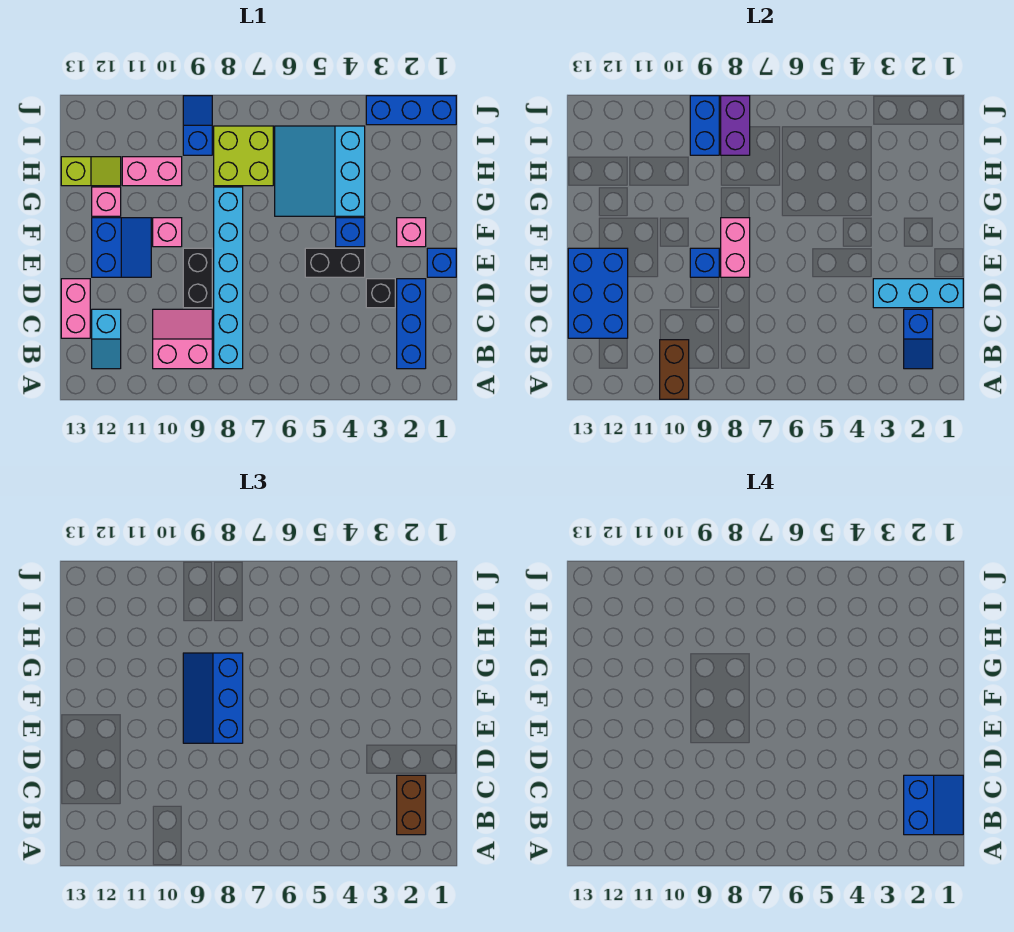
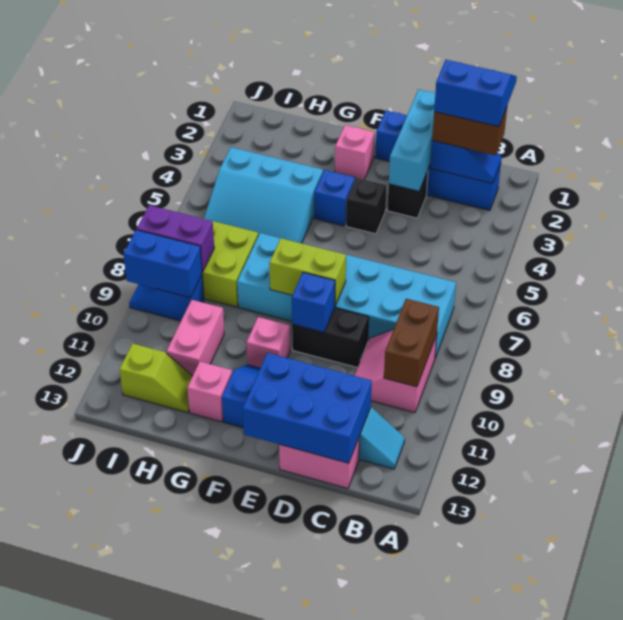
brown brick A10:B10 level 2 -> brown brick B9:B10 level 2
cyan brick B8:G8 level 1 -> cyan brick B7:G8 level 1
black brick E4:E5 level 1 -> black brick E4 level 1
pink brick E8:F8 level 2 -> lime brick E8:F8 level 2
blue slope E8:G9 level 3 top 8 -> none
lime slope H12:H13 level 1 top 13 -> lime slope H12:I12 level 1 top I
blue brick J1:J3 level 1 -> none

